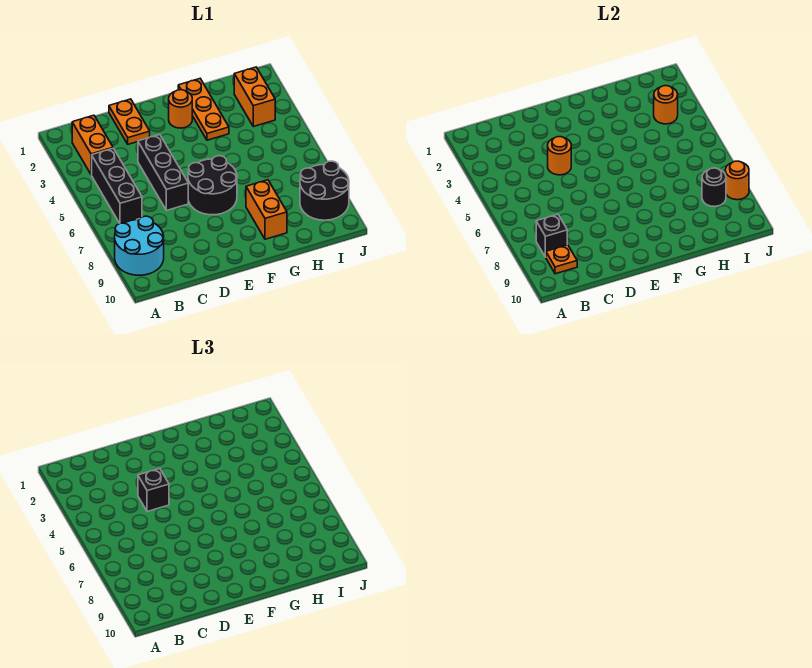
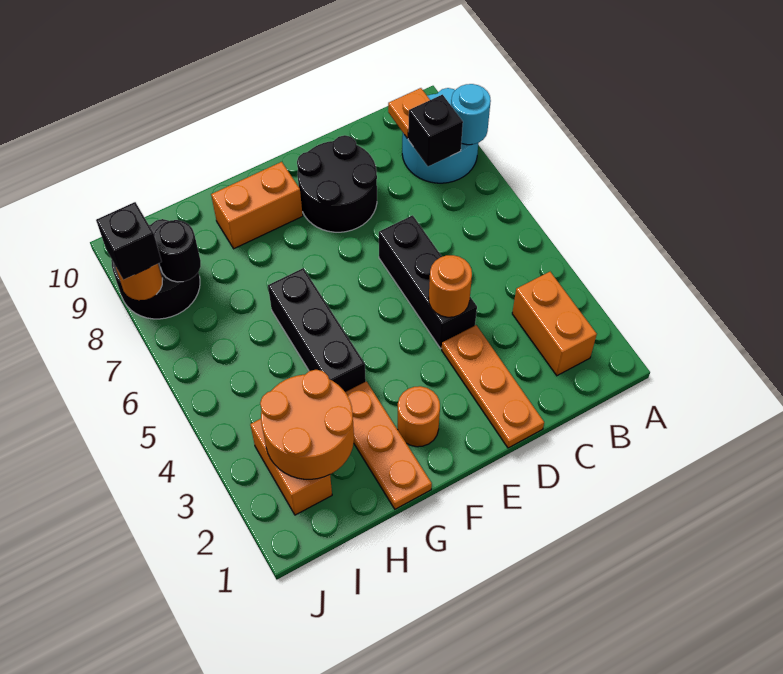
none -> cyan round brick A8 level 2
black brick B4:B6 level 1 -> black brick G4:G6 level 1
orange plate D1:D2 level 1 -> orange plate D1:D3 level 1
black brick D4 level 3 -> black brick J8 level 3
black round brick E6:F7 level 1 -> black round brick D8:E9 level 1
orange brick G8:G9 level 1 -> orange brick F9:G9 level 1
orange round brick I3 level 2 -> orange round brick H2:I3 level 2

